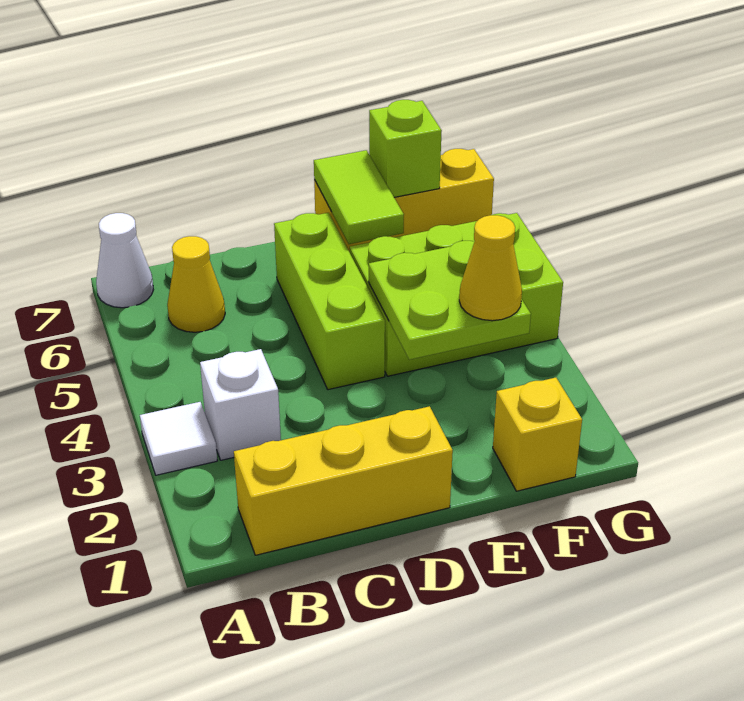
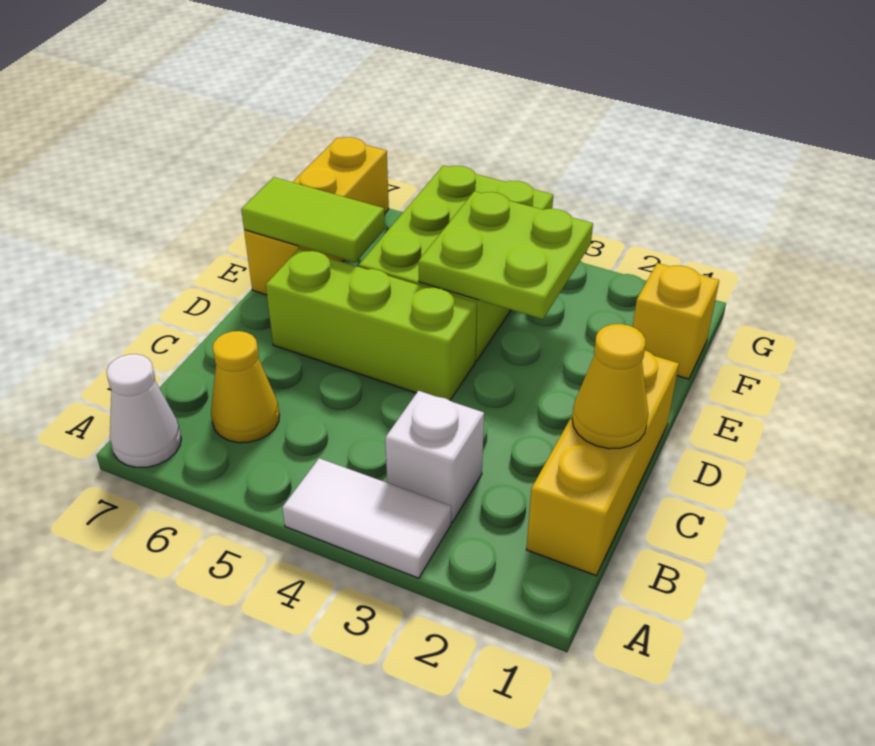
white tile A3 level 1 -> white tile A3:A4 level 1
yellow cone F3 level 3 -> yellow cone C1 level 2
lime brick F7 level 2 -> none

